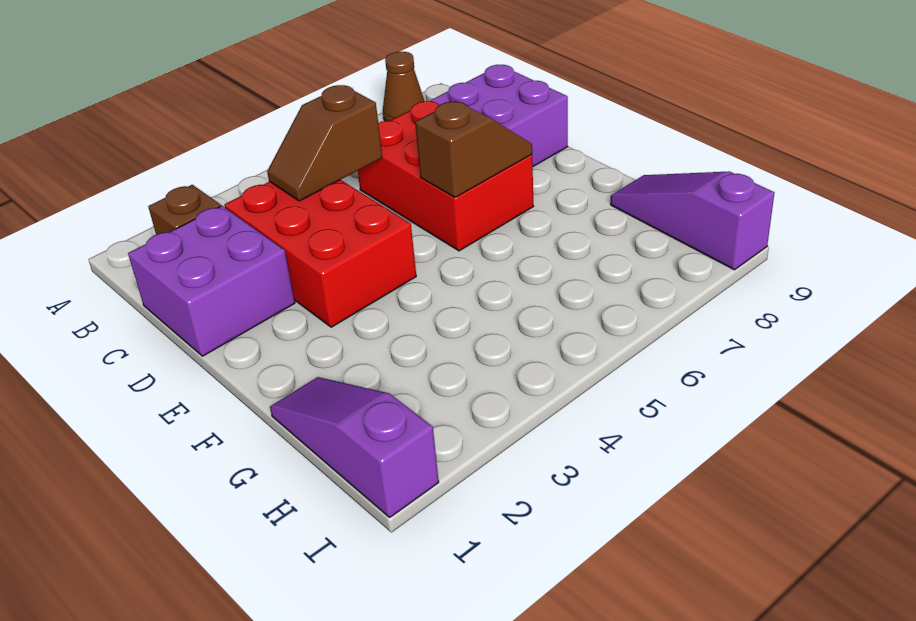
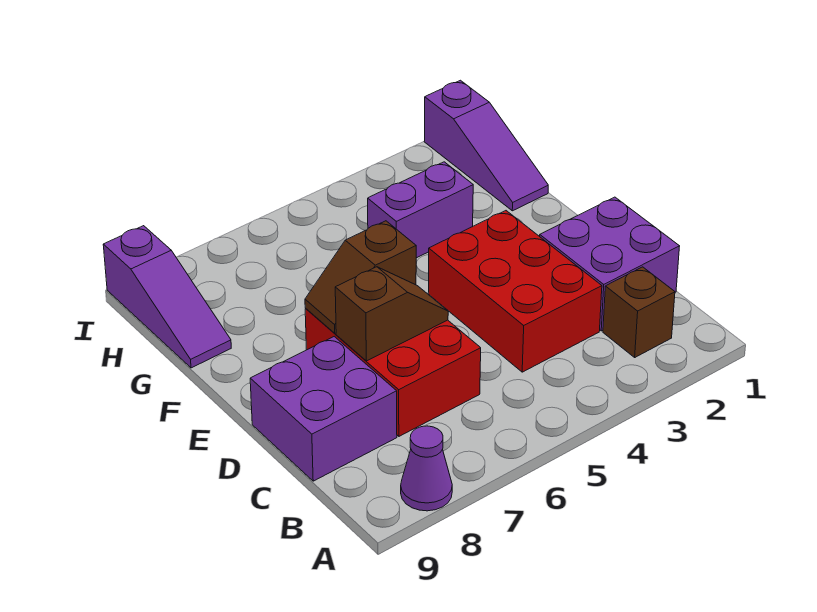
brown cone A8 level 1 -> purple cone A8 level 1
brown slope C4:C5 level 2 top 5 -> brown slope D6:D7 level 2 top 7
none -> purple brick G3:G4 level 1

